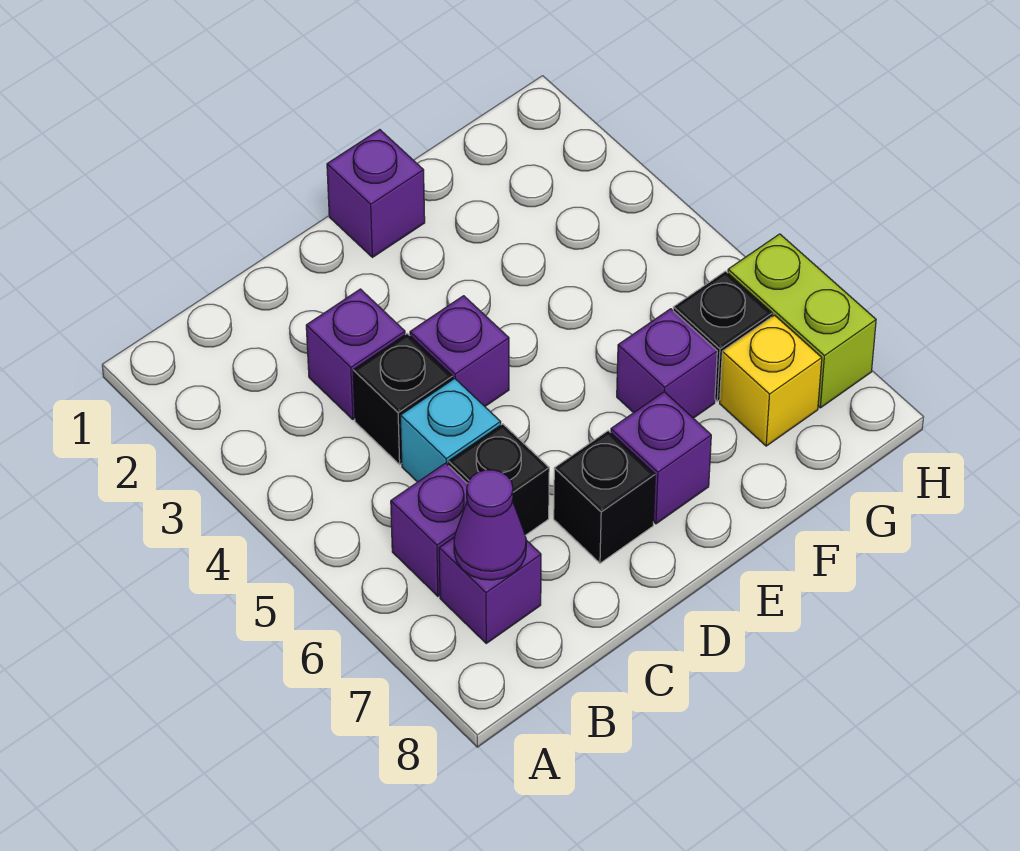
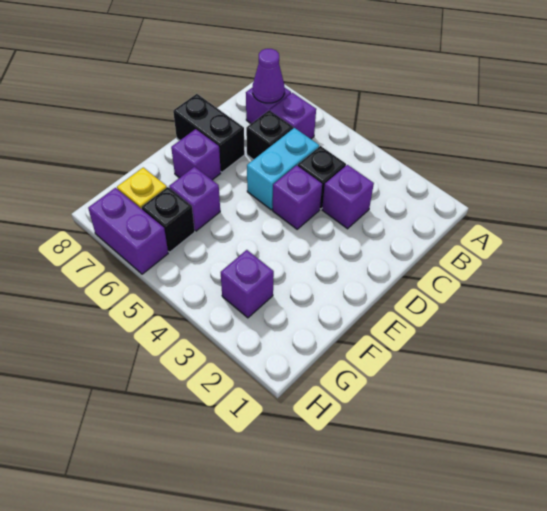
cyan brick C5 level 1 -> cyan brick C5:D5 level 1
black brick D7 level 1 -> black brick D7:D8 level 1
purple brick E1 level 1 -> purple brick G3 level 1
lime brick H6:H7 level 1 -> purple brick H6:H7 level 1

